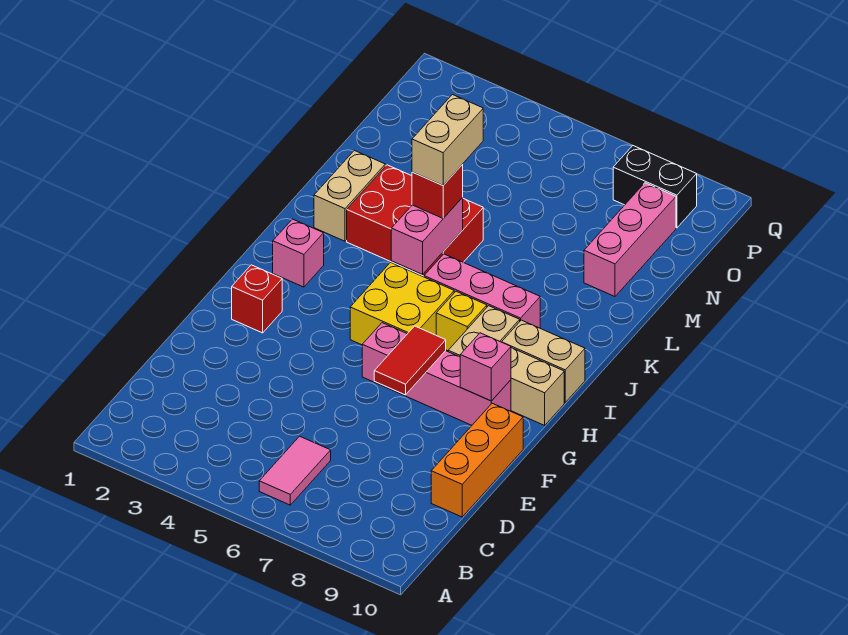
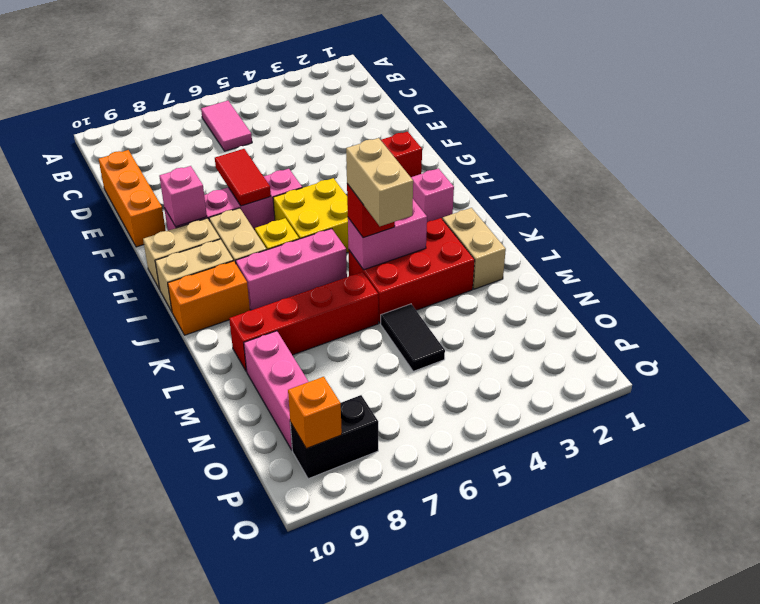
pink brick J5:K5 level 2 -> pink brick K4:K5 level 2
none -> orange brick J9:J10 level 1
none -> red brick L6:L9 level 1
none -> black tile M5:N5 level 1
none -> orange brick P9 level 2

